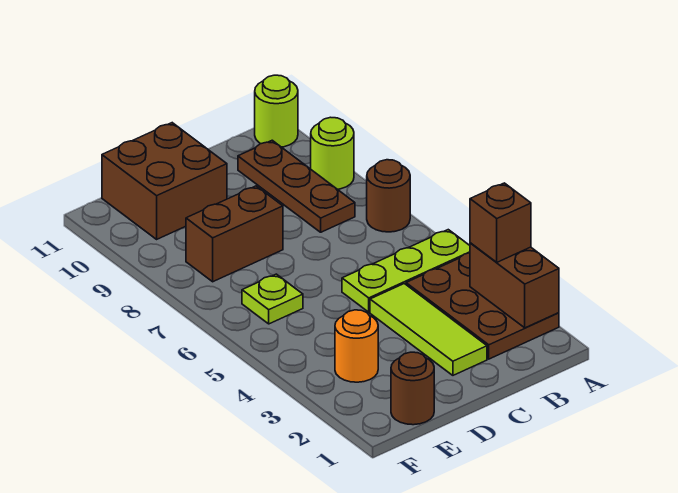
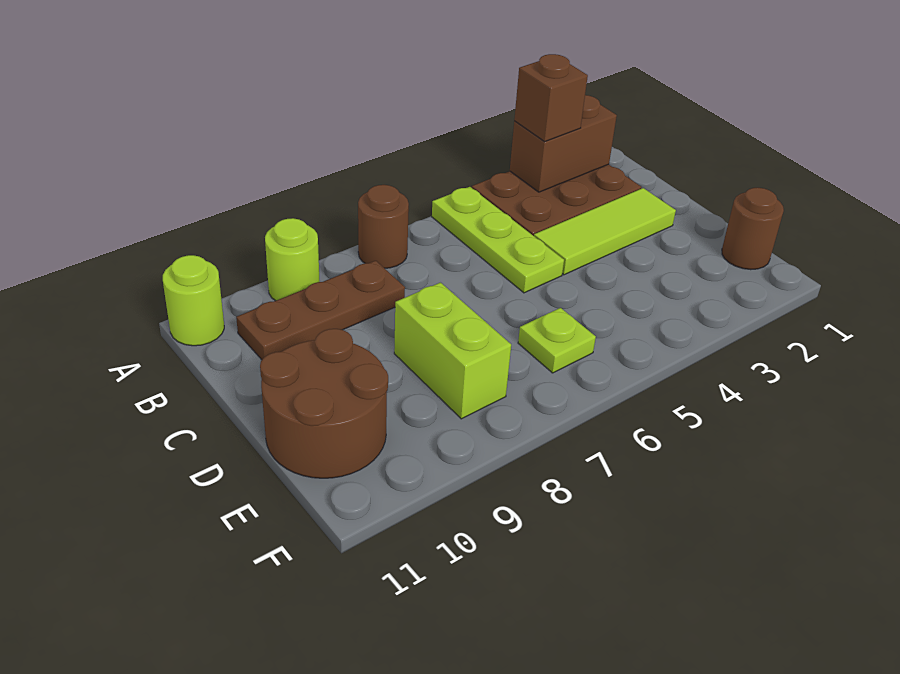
brown brick D8:E8 level 1 -> lime brick D8:E8 level 1
brown brick D10:E11 level 1 -> brown round brick D10:E11 level 1
orange round brick E3 level 1 -> none

